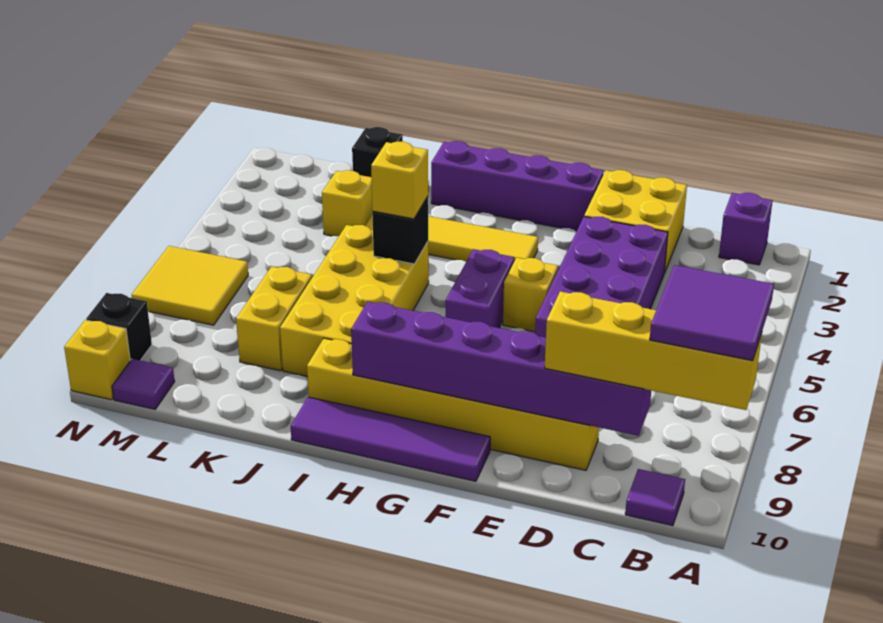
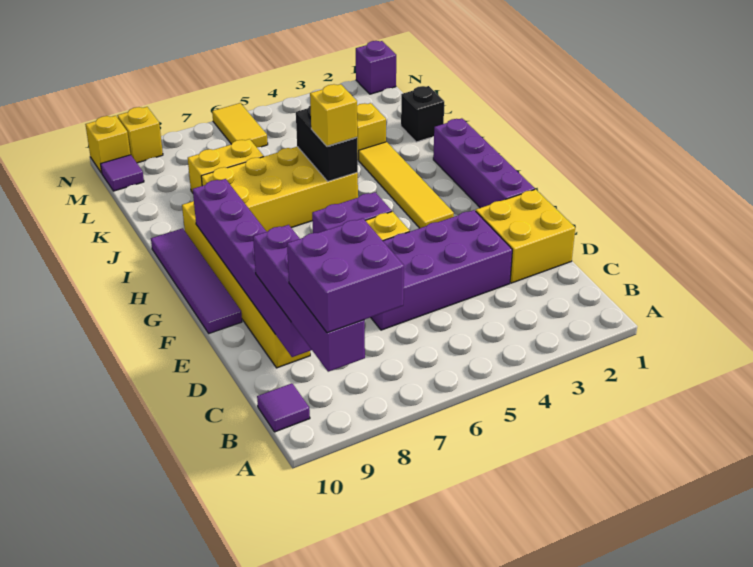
purple tile A8:B9 level 4 -> purple brick A8:B9 level 4
yellow brick A9:D9 level 3 -> purple brick A9:D9 level 3
purple brick B1 level 1 -> purple brick N1 level 1
black brick I5 level 2 -> black brick I5:J5 level 2
yellow tile M6:N7 level 1 -> yellow tile M6:N6 level 1
black brick N9 level 1 -> yellow brick N9 level 1

